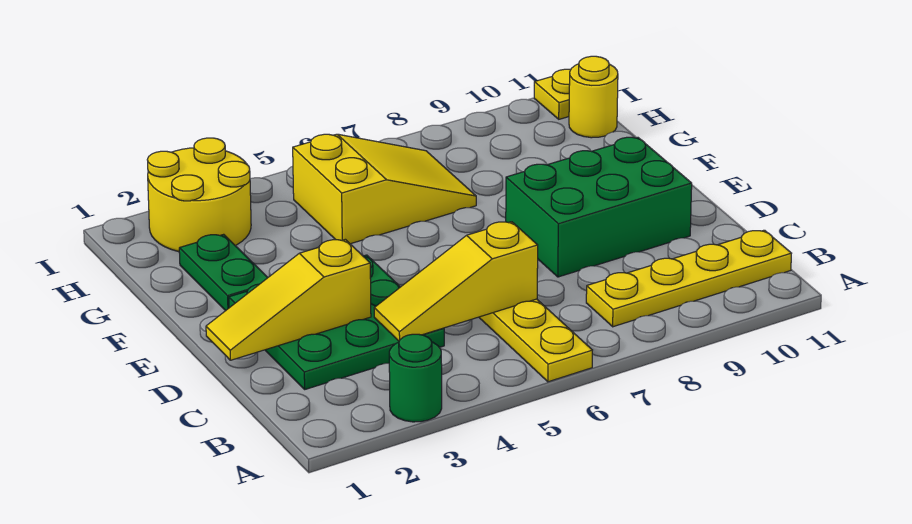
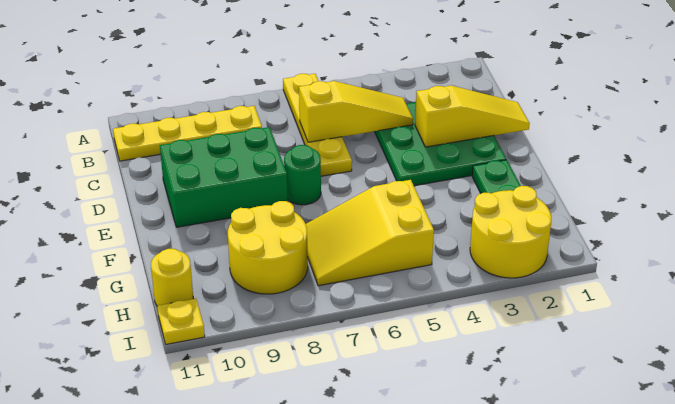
green round brick A3 level 1 -> green round brick E7 level 1
none -> yellow round brick G8:H9 level 1

